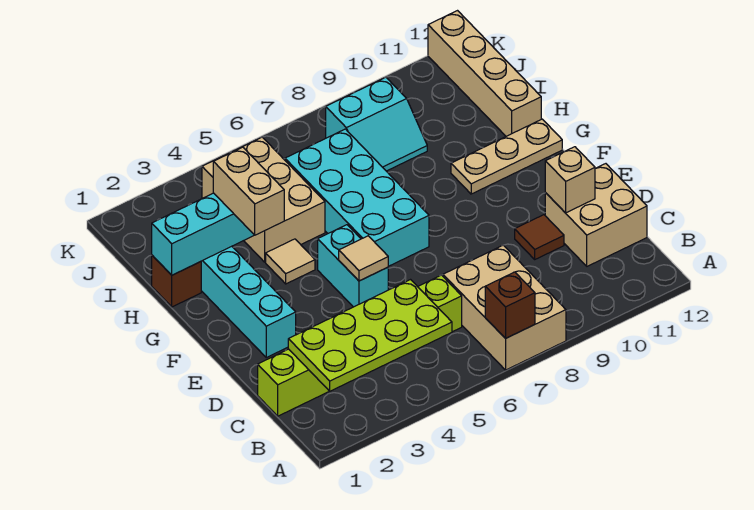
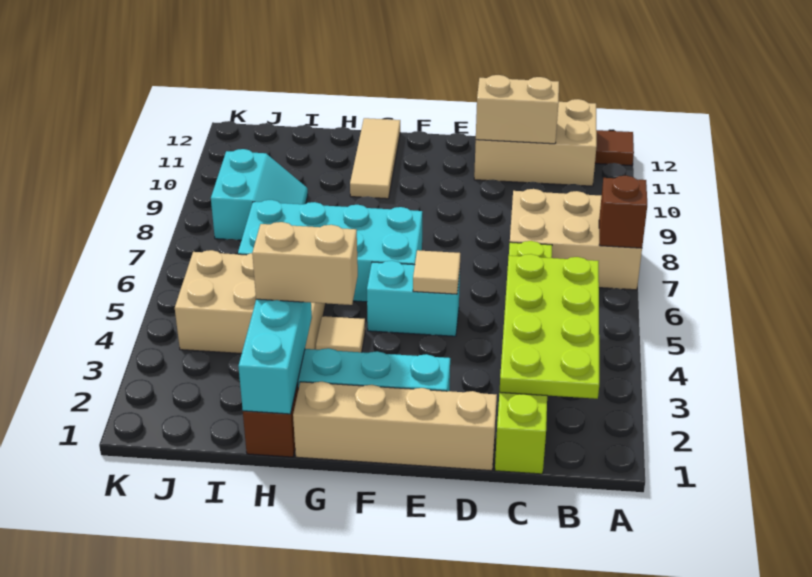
tan brick C11:D12 level 1 -> tan brick B11:D12 level 1
brown tile D10 level 1 -> brown tile A12 level 1
tan brick D11 level 2 -> tan brick C11:D11 level 2
tan plate G10:G12 level 1 -> tan tile G10:G12 level 1
tan brick H12:K12 level 1 -> tan brick D1:G1 level 1

